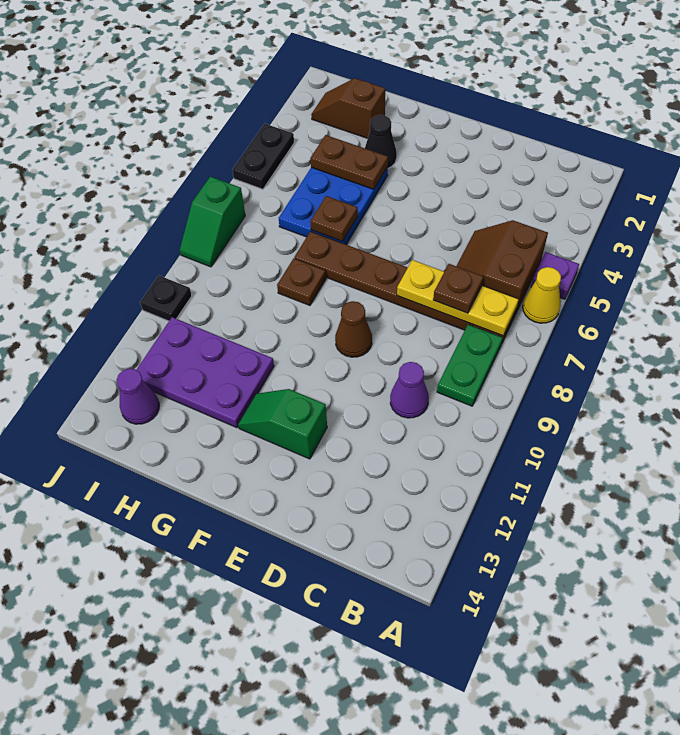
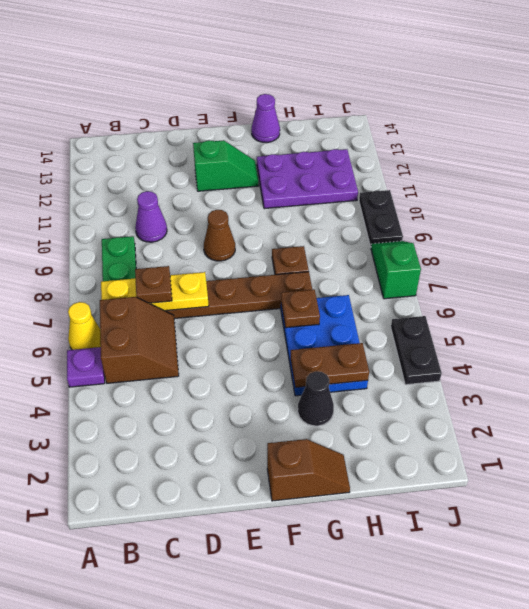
brown slope H2:I2 level 1 top H -> brown slope F1:G1 level 1 top F
purple cone I13 level 1 -> purple cone G14 level 1
black plate J10 level 1 -> black plate J9:J10 level 1

